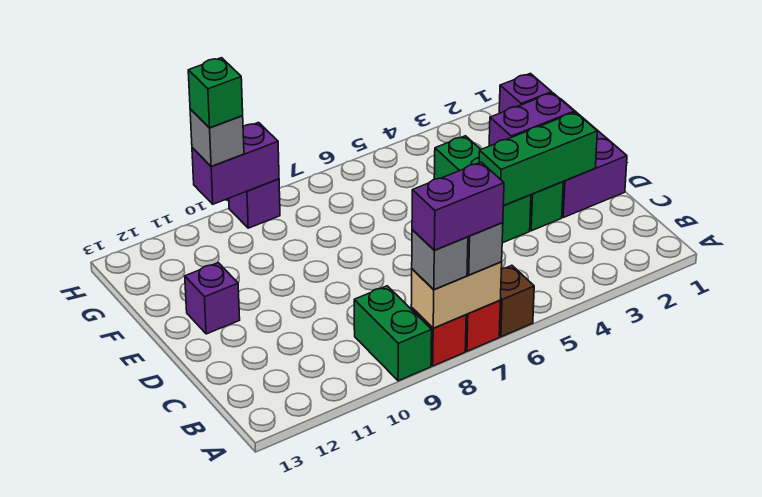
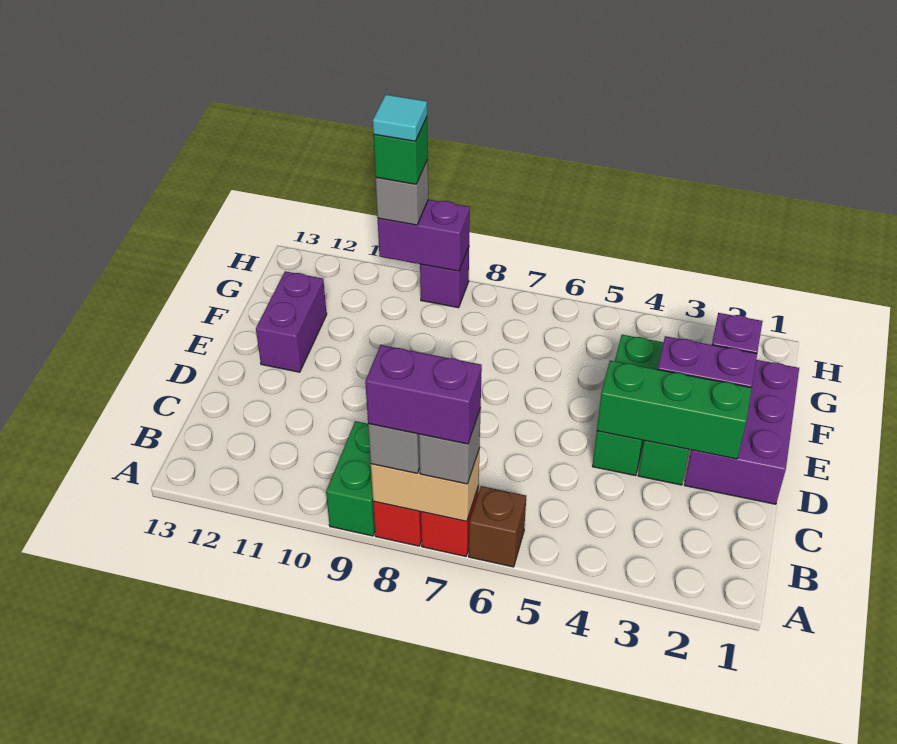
purple brick E12 level 1 -> purple brick E12:F12 level 1
none -> cyan tile H10 level 5

